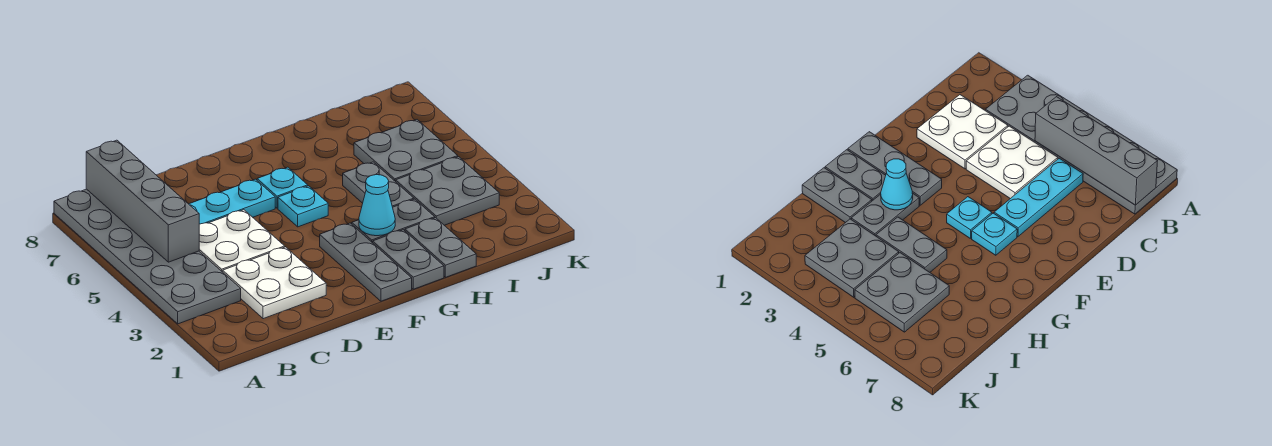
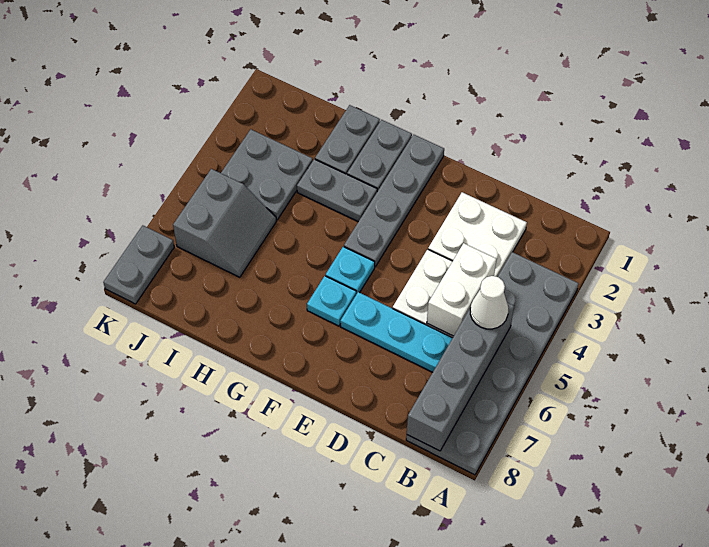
none -> white cone B5 level 3
none -> white brick C4:C5 level 2
grey plate F1:F3 level 1 -> grey plate F1:F4 level 1
cyan cone G3 level 2 -> none
grey plate H4:H5 level 1 -> grey plate K7:K8 level 1
grey plate I5:J6 level 1 -> grey slope I5:J6 level 1 top J

